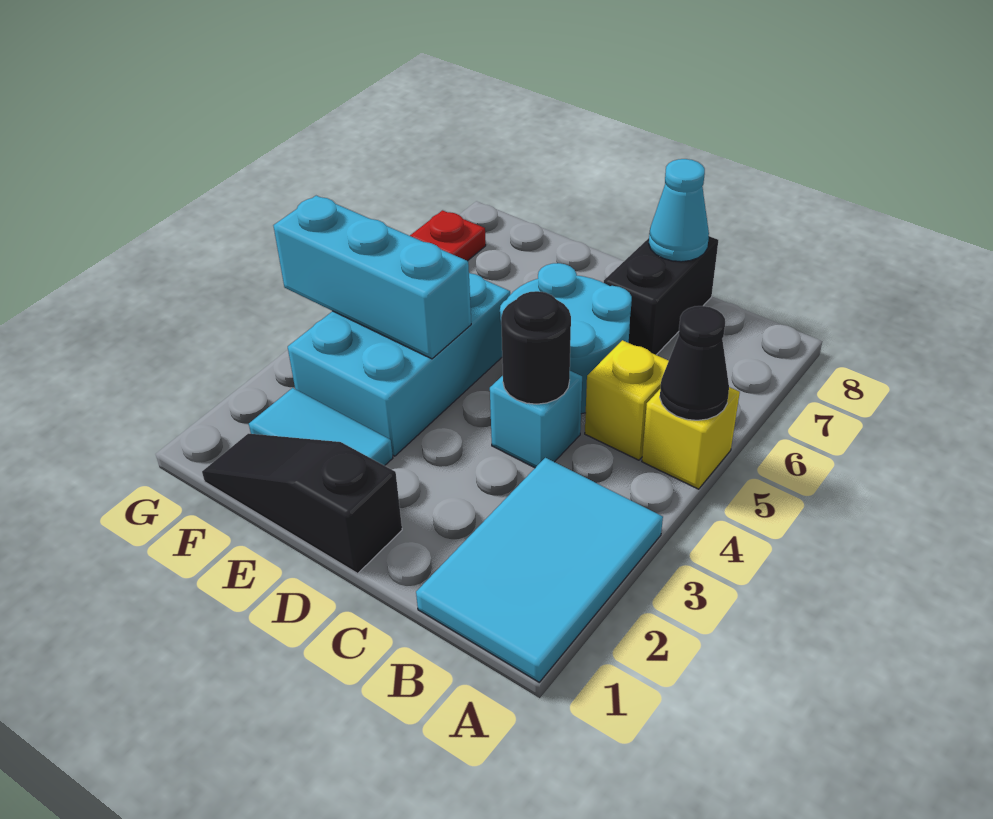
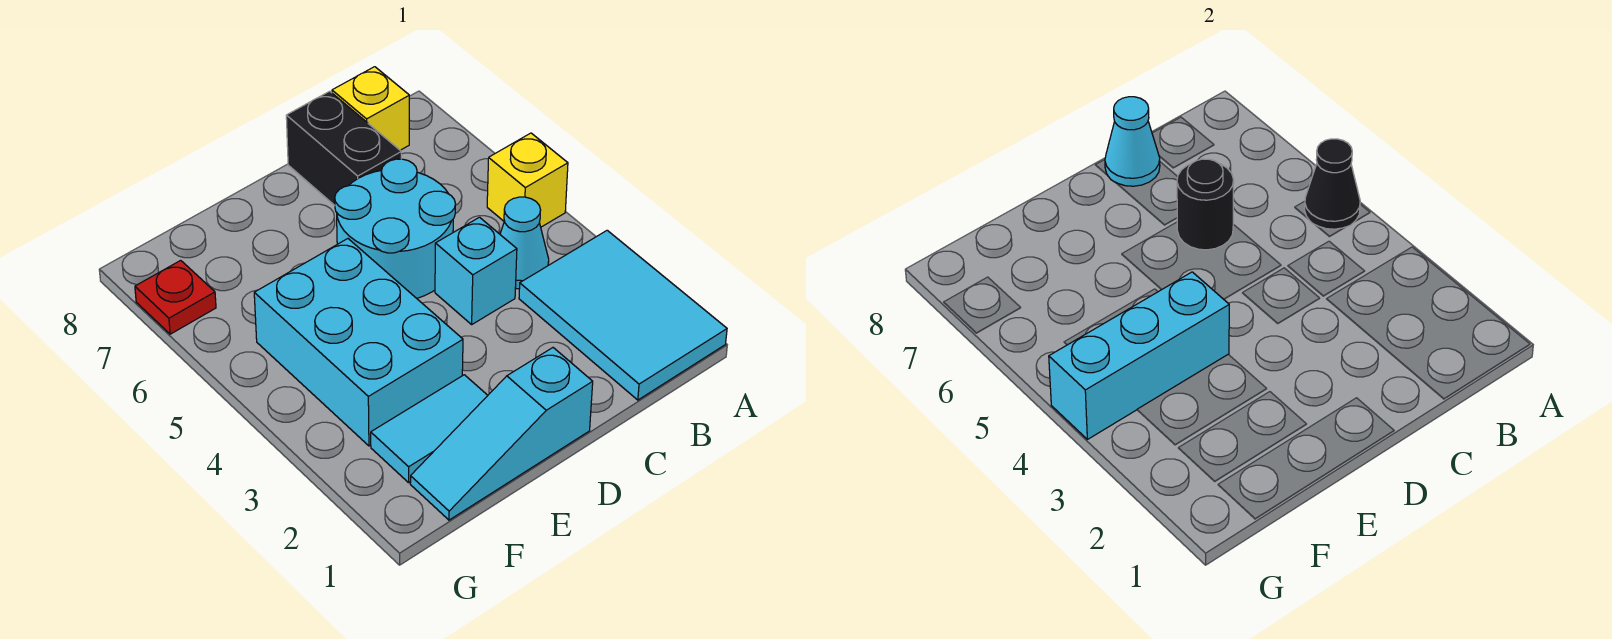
none -> cyan cone B4 level 1
yellow brick B5 level 1 -> yellow brick B8 level 1
black round brick C4 level 2 -> black round brick C6 level 2
black slope D1:F1 level 1 top D -> cyan slope D1:F1 level 1 top D

